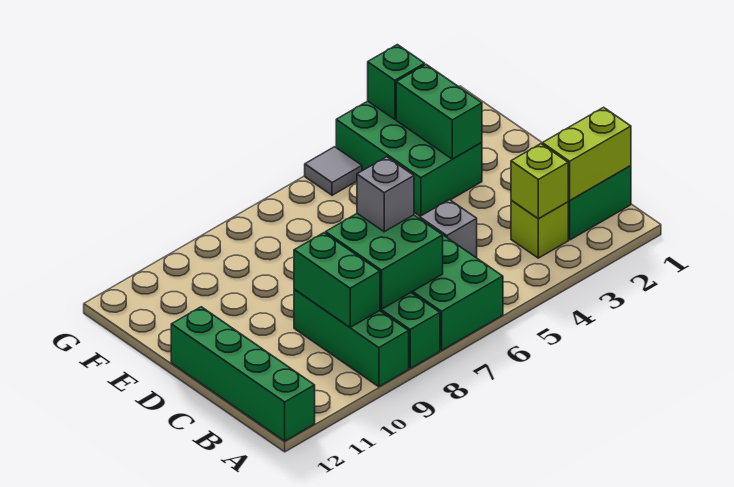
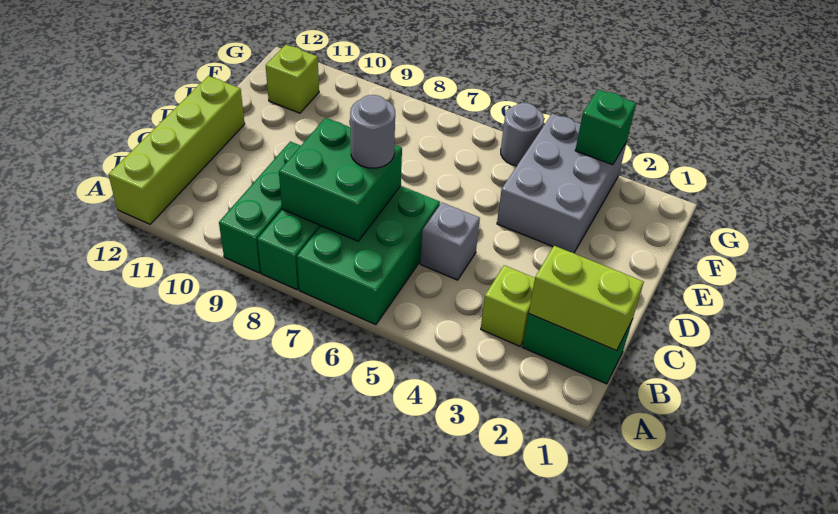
green brick A12:D12 level 1 -> lime brick A12:D12 level 1
lime brick B3 level 2 -> lime brick F11 level 1
green brick B9:C9 level 2 -> none
grey brick C7 level 3 -> grey round brick C7 level 3
green brick E3:G4 level 1 -> grey brick E3:G4 level 1
green brick E3:F3 level 2 -> none
grey tile G5 level 1 -> grey round brick G5 level 1

